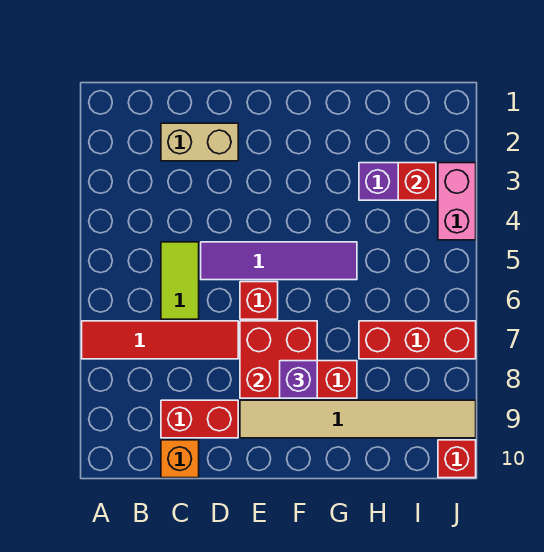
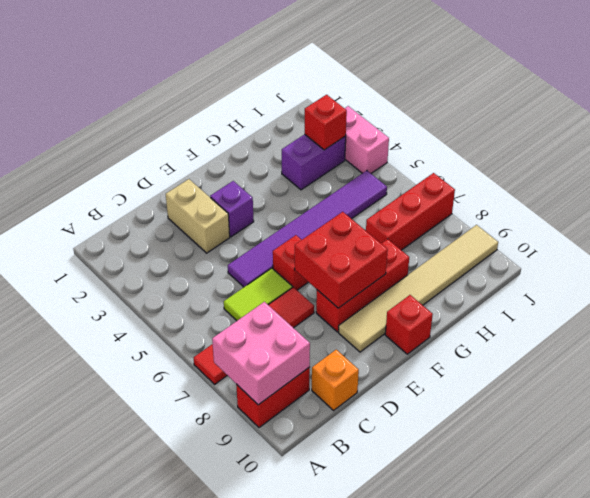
none -> pink brick A8:B9 level 2
tan brick C2:D2 level 1 -> tan brick D2:D3 level 1
lime tile C5:C6 level 1 -> lime tile C6:D6 level 1
red brick C9:D9 level 1 -> red brick A9:B9 level 1
purple tile D5:G5 level 1 -> purple tile D5:I5 level 1
purple brick F8 level 3 -> purple brick E3 level 1
red brick J10 level 1 -> red brick F10 level 1

